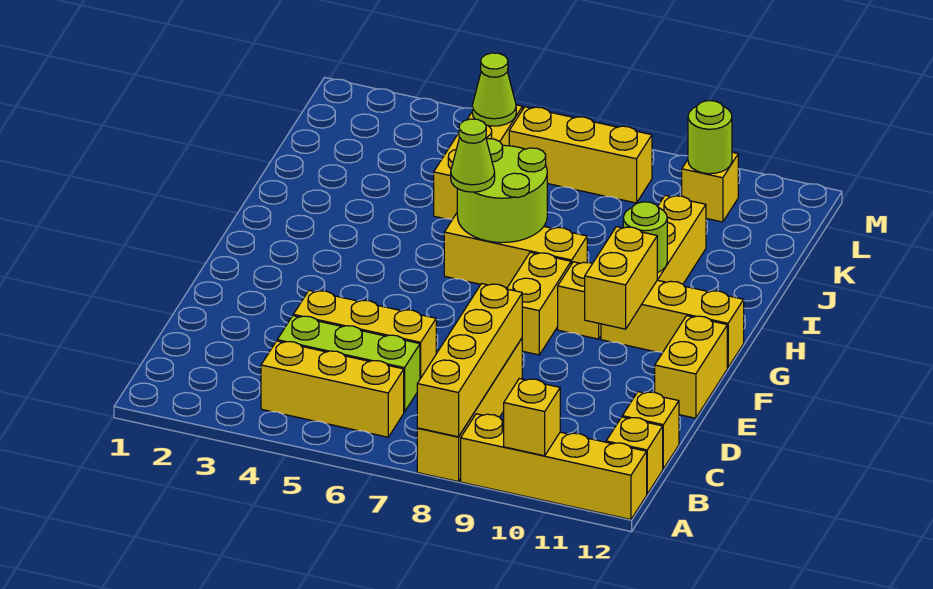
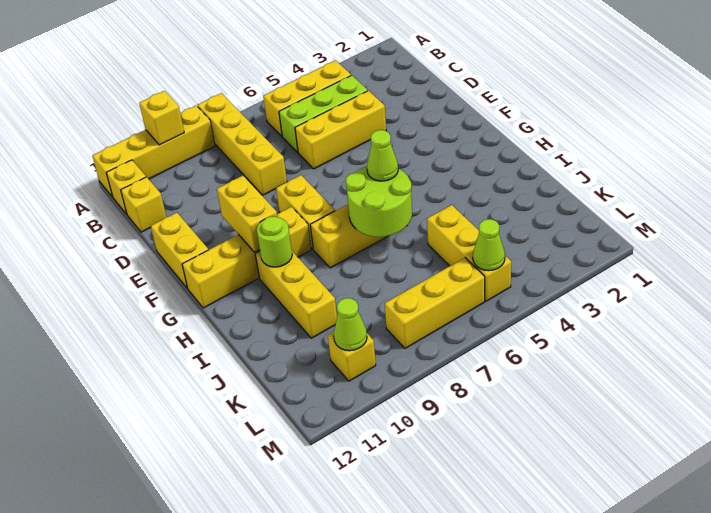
yellow brick A8:D8 level 2 -> none
lime round brick L10 level 2 -> lime cone L10 level 2

